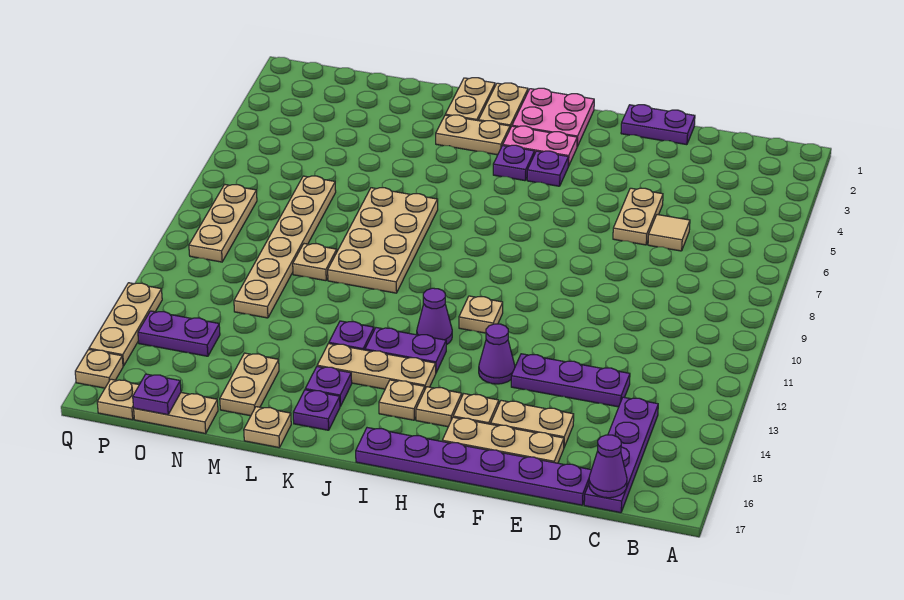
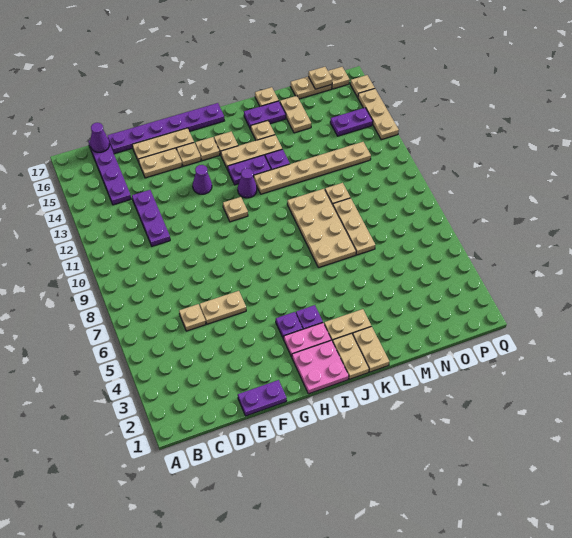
tan tile D6 level 1 -> tan plate D6 level 1
purple plate D13:F13 level 1 -> purple plate D11:D13 level 1
tan plate E5:E6 level 1 -> tan plate E6:F6 level 1
purple plate K15 level 1 -> tan plate K15 level 1
purple plate K16 level 1 -> purple plate K16:L16 level 1
tan plate N7:N12 level 1 -> tan plate J12:O12 level 1
purple plate O17 level 2 -> tan plate O17 level 2
tan plate P8:P10 level 1 -> tan plate M7:M9 level 1

